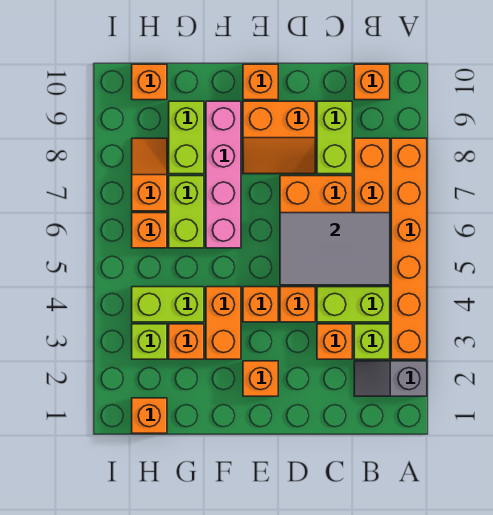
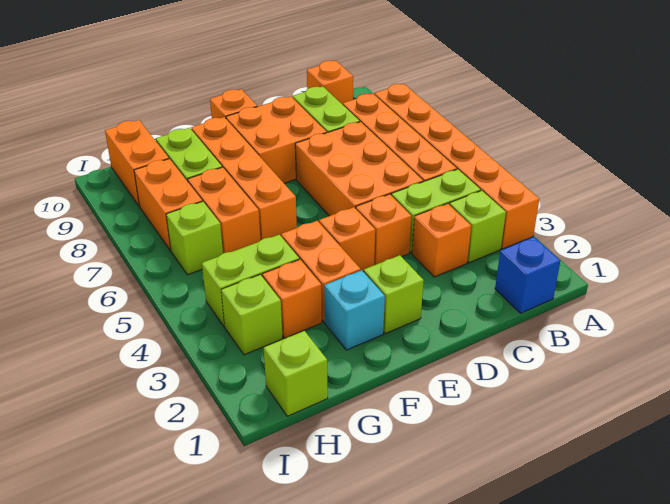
grey slope A2:B2 level 1 top A -> none
none -> blue brick B1 level 1
grey tile B5:D6 level 2 -> none
orange slope D8:E9 level 1 top 9 -> orange brick D8:E9 level 1
orange brick E2 level 1 -> lime brick E2 level 1
none -> cyan brick F2 level 1
pink brick F6:F9 level 1 -> orange brick F6:F9 level 1
lime brick G6:G7 level 1 -> orange brick G6:G7 level 1
orange brick H1 level 1 -> lime brick H1 level 1
orange brick H6 level 1 -> lime brick H6 level 1
orange slope H7:H8 level 1 top 7 -> orange brick H7:H8 level 1
orange brick H10 level 1 -> orange brick H9:H10 level 1

